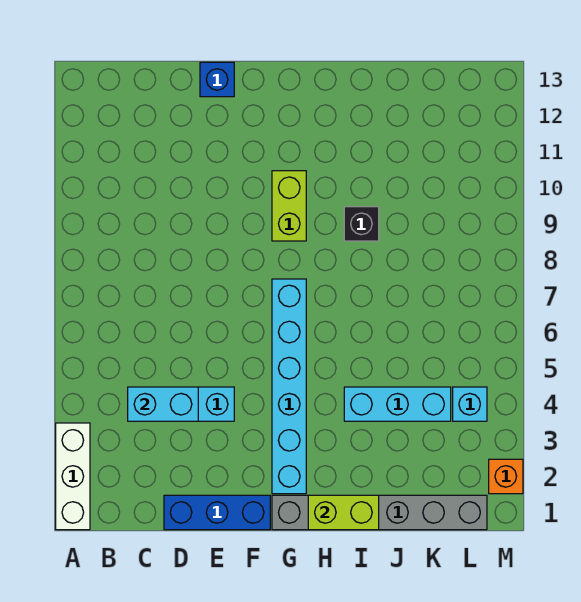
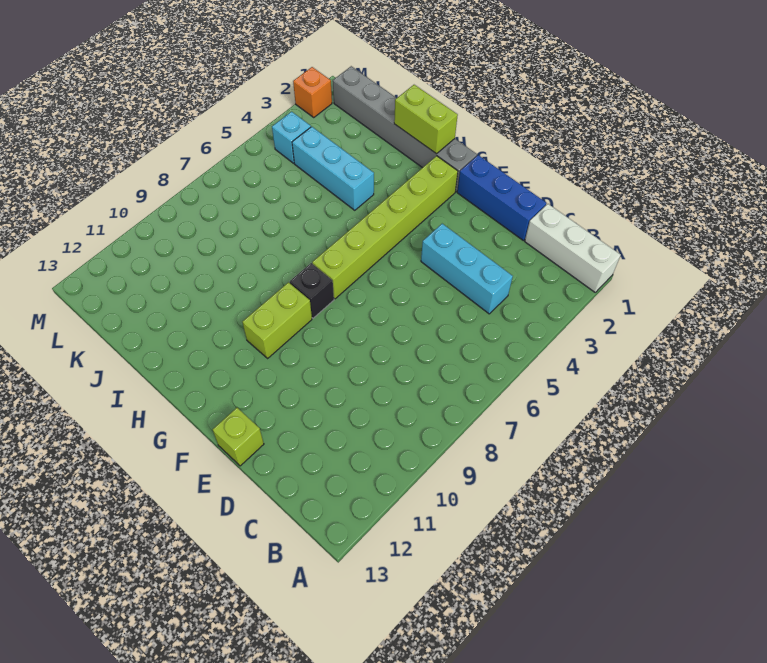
white brick A1:A3 level 1 -> white brick A1:C1 level 1
cyan brick C4:D4 level 2 -> none
blue brick E13 level 1 -> lime brick E13 level 1
cyan brick G2:G7 level 1 -> lime brick G2:G7 level 1
black brick I9 level 1 -> black brick G8 level 1

